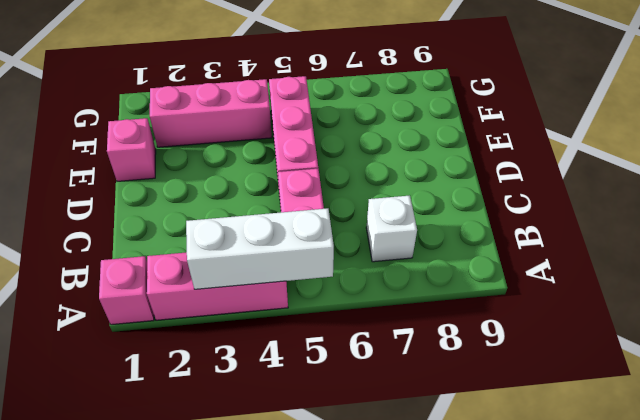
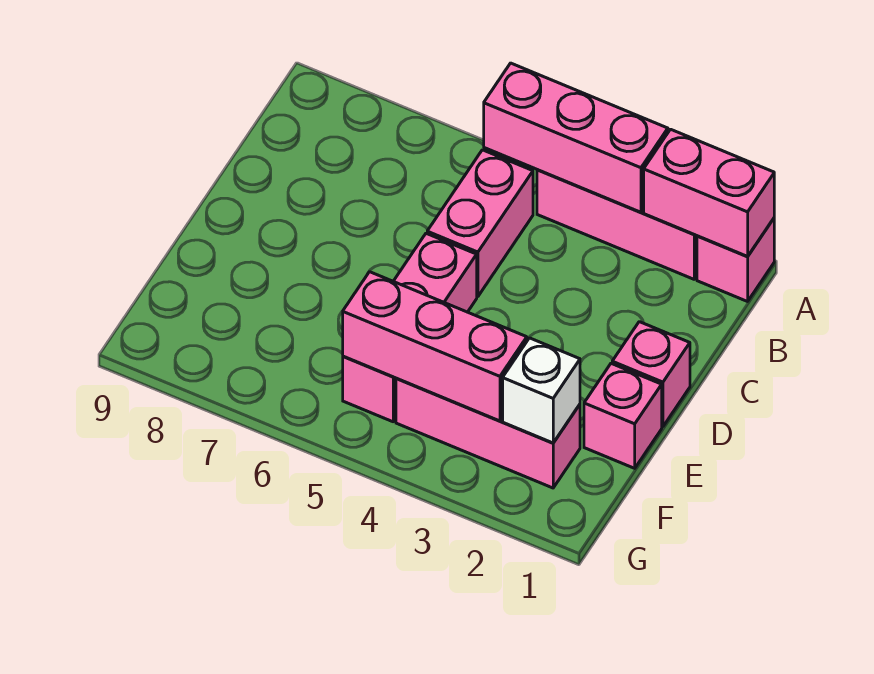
none -> pink brick A1:A2 level 2
white brick A3:A5 level 2 -> pink brick A3:A5 level 2
white brick B7 level 1 -> white brick F2 level 2
none -> pink brick D1 level 1
none -> pink brick F3:F5 level 2

